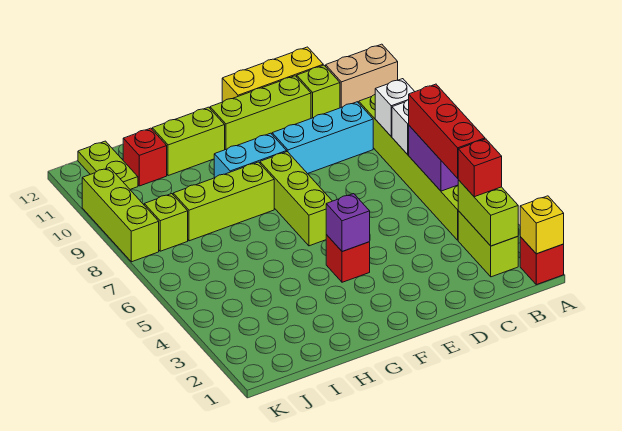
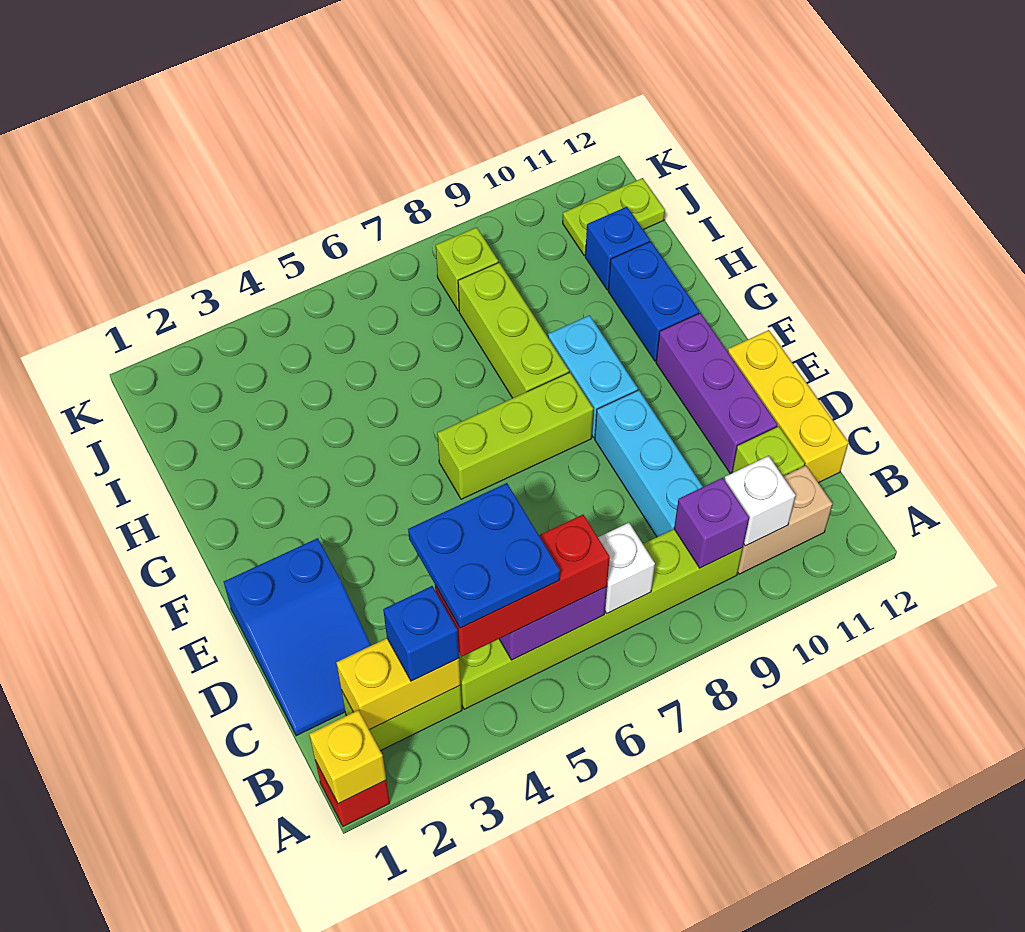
tan brick A11:B11 level 1 -> tan brick B10:B11 level 1
lime brick B2:B3 level 2 -> yellow brick B2:B3 level 2
red brick B3 level 3 -> blue brick B3 level 3
none -> blue plate B4:C5 level 4
white brick B8 level 2 -> white brick B10 level 2
none -> blue slope C1:E2 level 1 top E
lime brick D11:F11 level 1 -> purple brick D11:F11 level 1
red brick F4 level 1 -> none
purple brick F4 level 2 -> purple brick B9 level 2
lime brick G11:H11 level 1 -> blue brick G11:H11 level 1
red brick I11 level 1 -> blue brick I11 level 1
lime brick K8:K10 level 1 -> none

